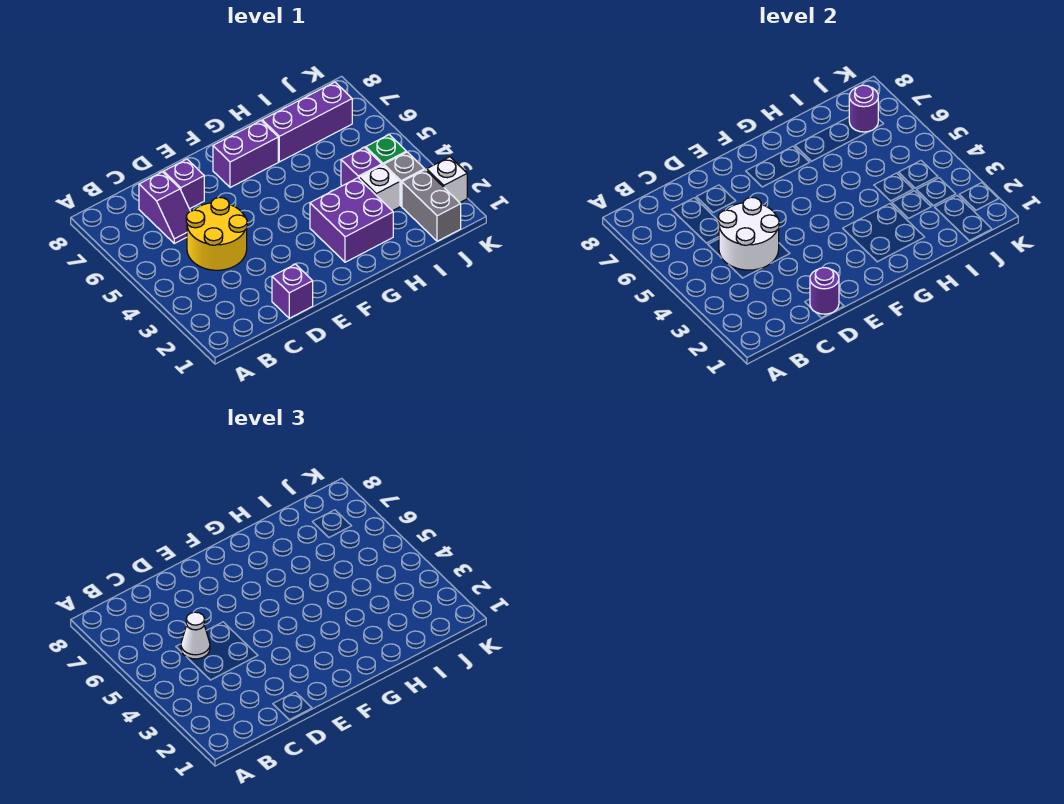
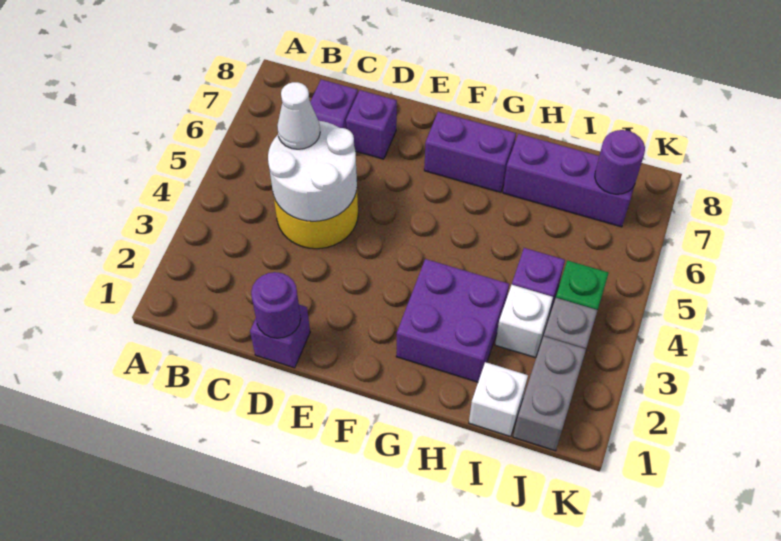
white brick K2 level 1 -> white brick I1 level 1

